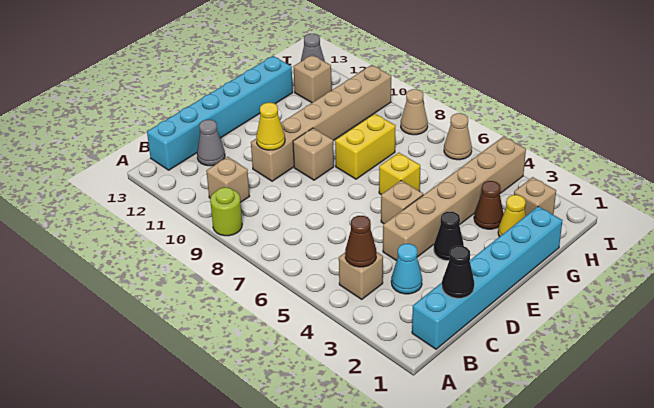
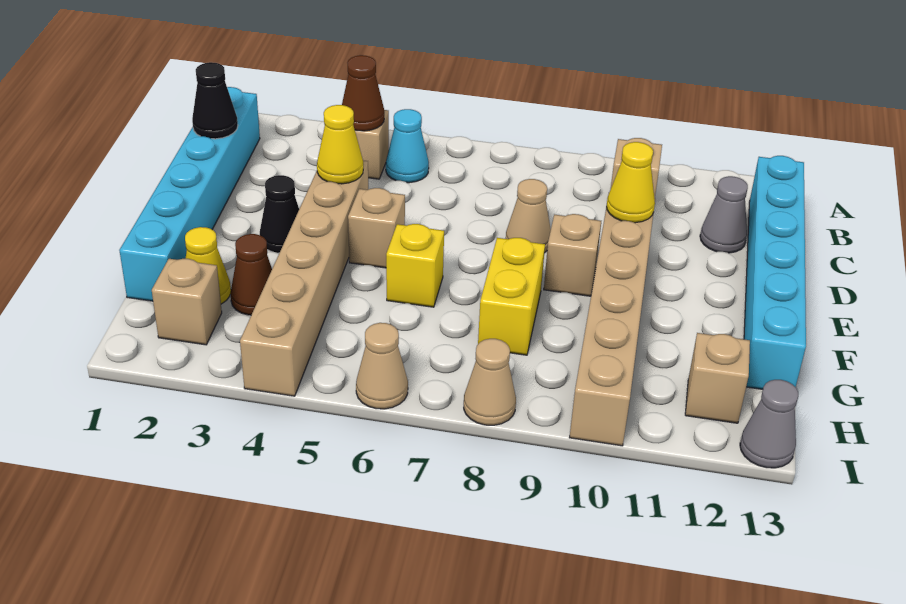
lime round brick A9 level 1 -> none
cyan cone C3 level 1 -> cyan cone B5 level 1
none -> yellow cone D4 level 2
none -> tan cone D8 level 1

